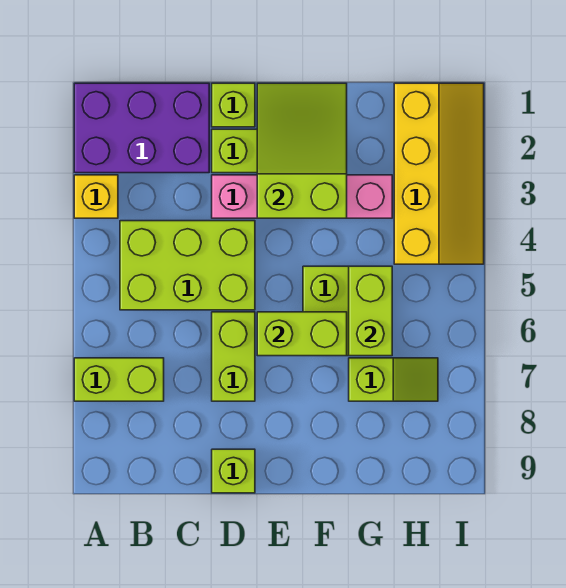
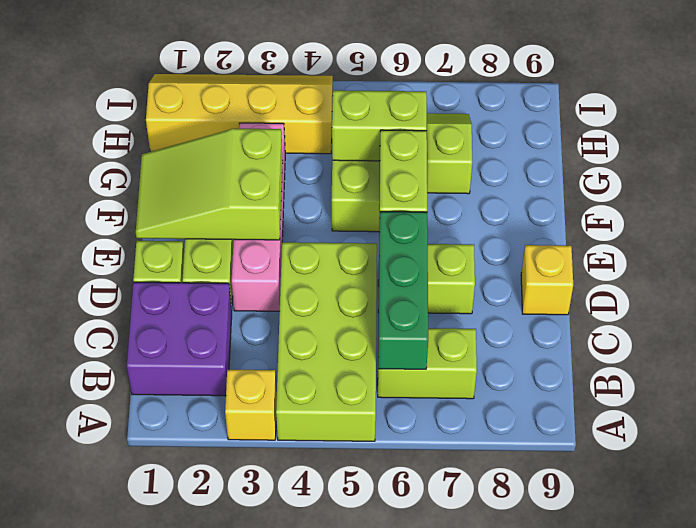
purple brick A1:C2 level 1 -> purple brick B1:C2 level 1
lime brick A7:B7 level 1 -> lime brick B6:B7 level 1
lime brick B4:D5 level 1 -> lime brick A4:D5 level 1
none -> green brick B6:D6 level 2
lime brick D9 level 1 -> yellow brick D9 level 1

